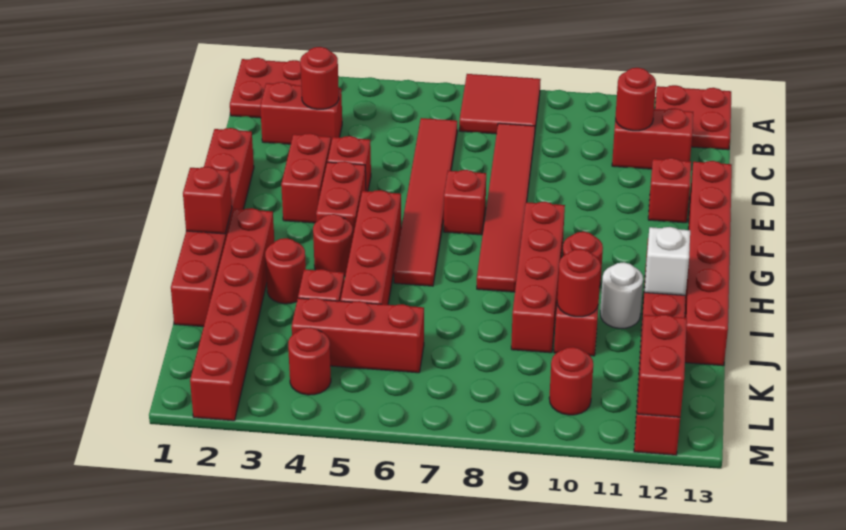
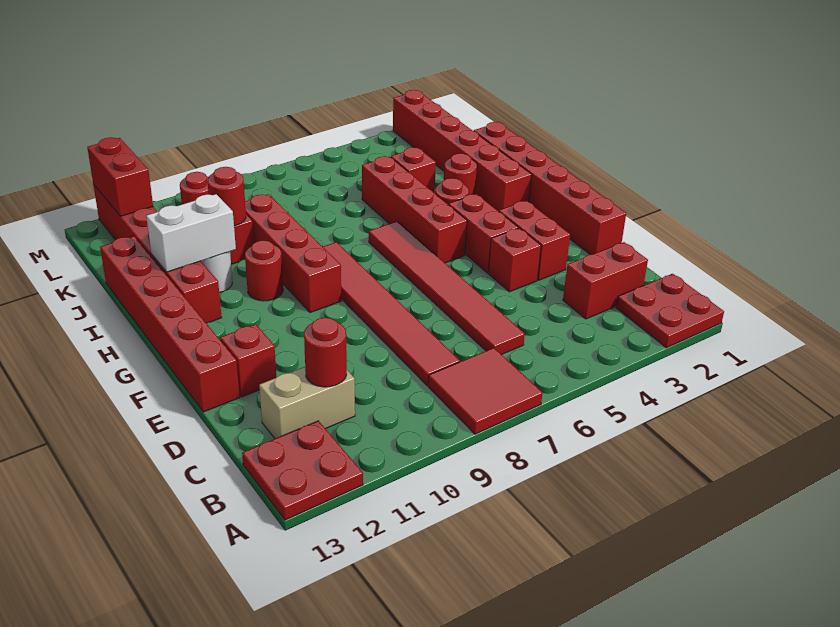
red round brick C3 level 2 -> none
red brick C11:C12 level 1 -> tan brick C11:C12 level 1
red brick F7 level 1 -> none
red brick H1 level 2 -> none
white brick I12 level 2 -> white brick I11:I12 level 2
red brick K4:K6 level 1 -> none
red round brick L4 level 1 -> none

